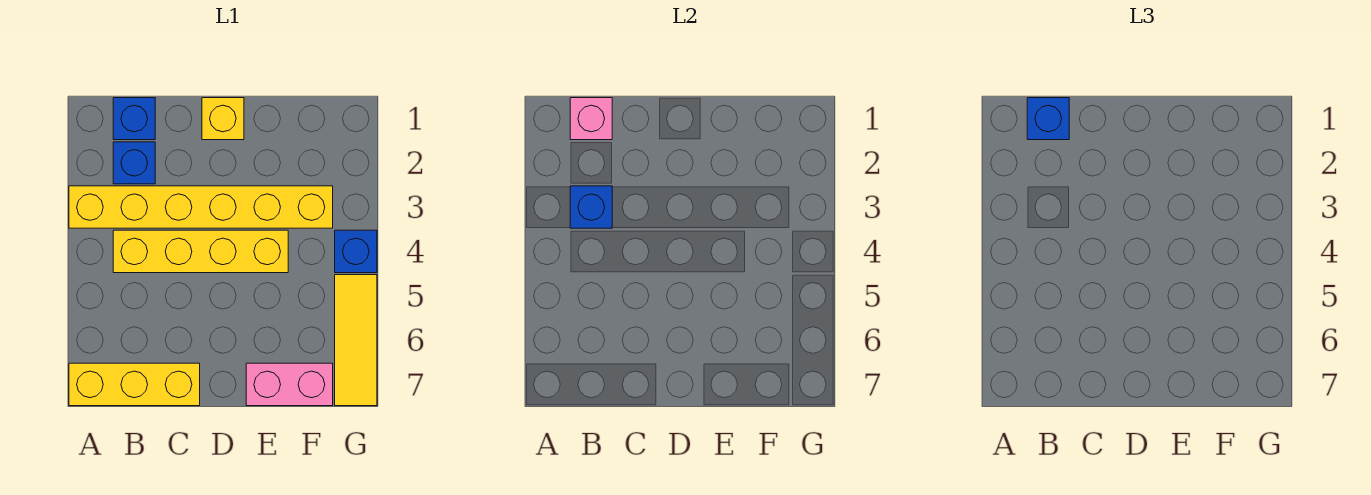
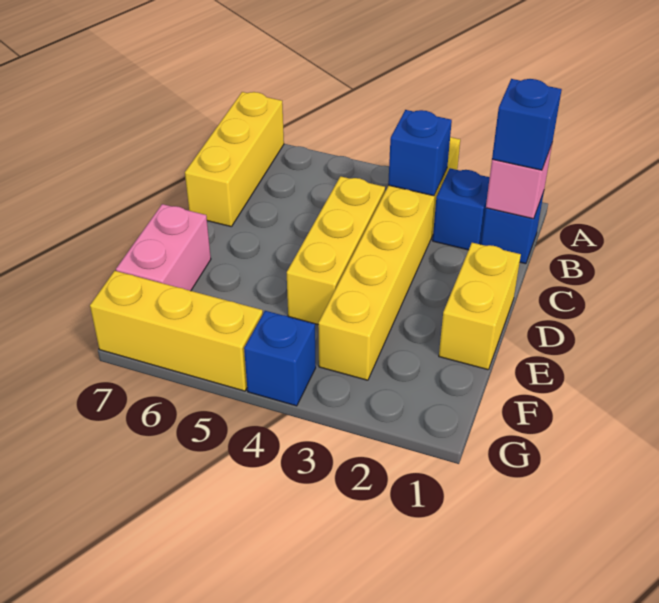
yellow brick B4:E4 level 1 -> yellow brick C4:E4 level 1
yellow brick D1 level 1 -> yellow brick D1:E1 level 1
yellow tile G5:G7 level 1 -> yellow brick G5:G7 level 1

